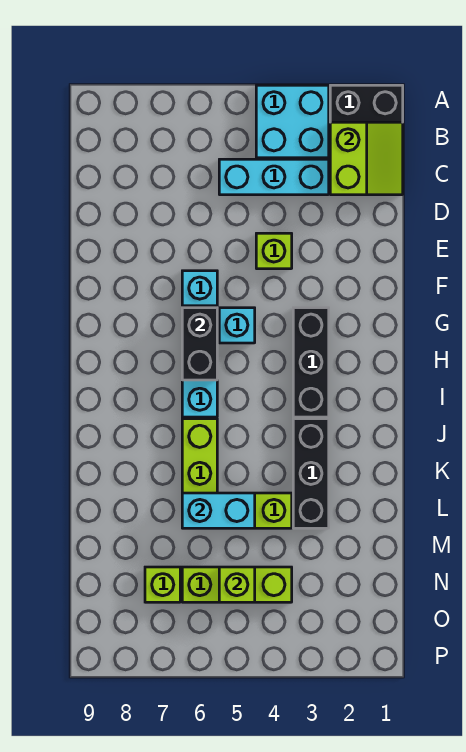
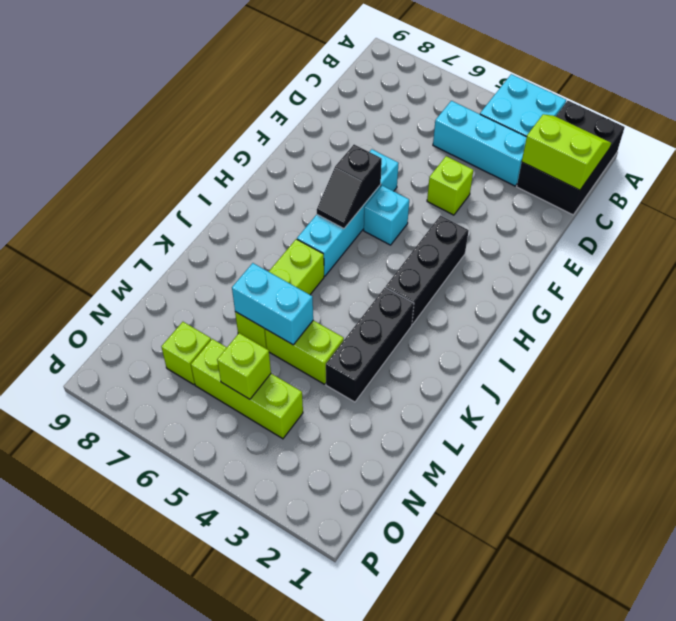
lime slope B1:C2 level 2 top 2 -> lime slope B1:C2 level 2 top C
black brick G6:H6 level 2 -> black slope G6:H6 level 2 top G

